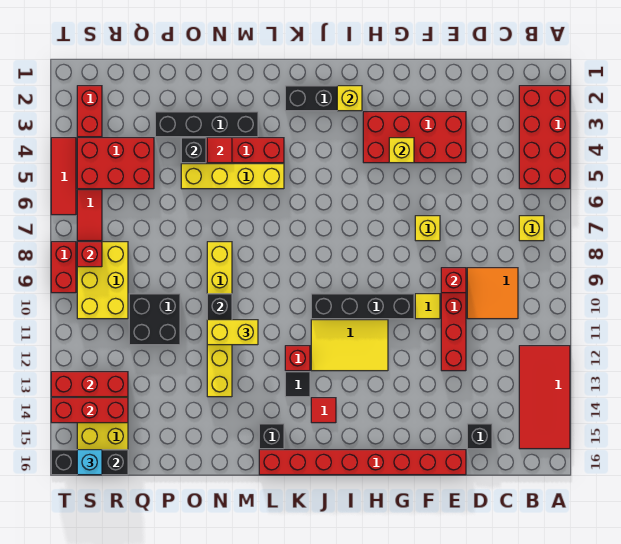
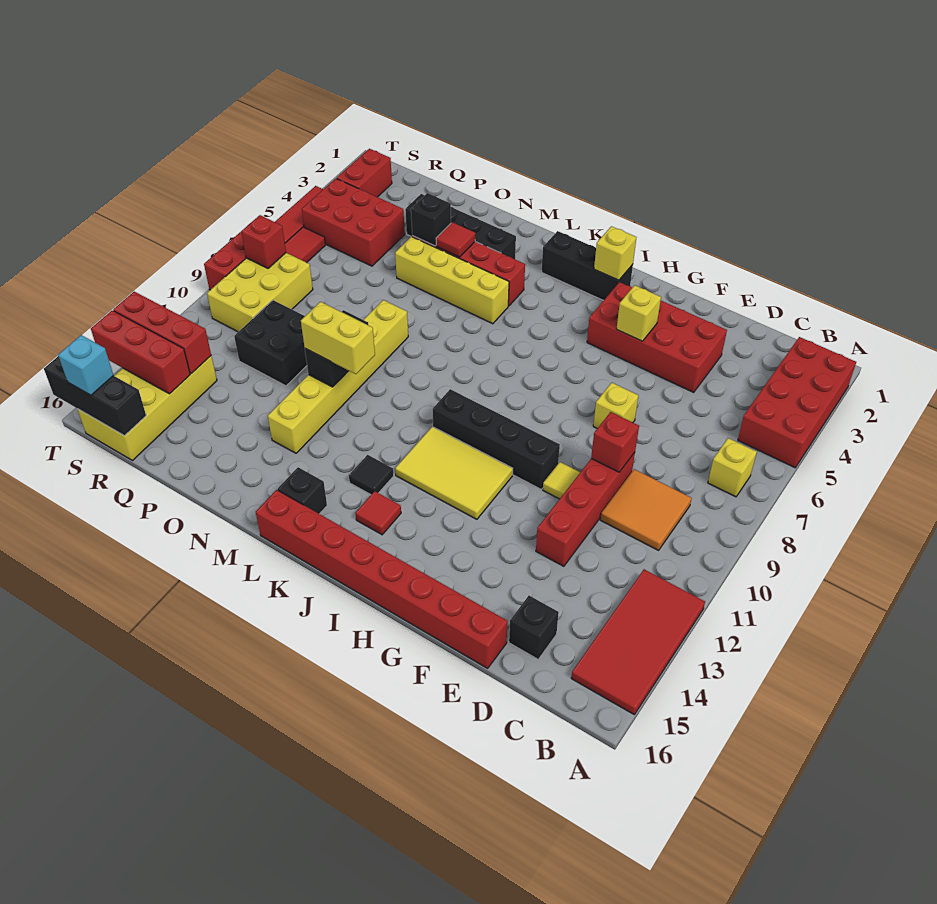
red brick K12 level 1 -> none

